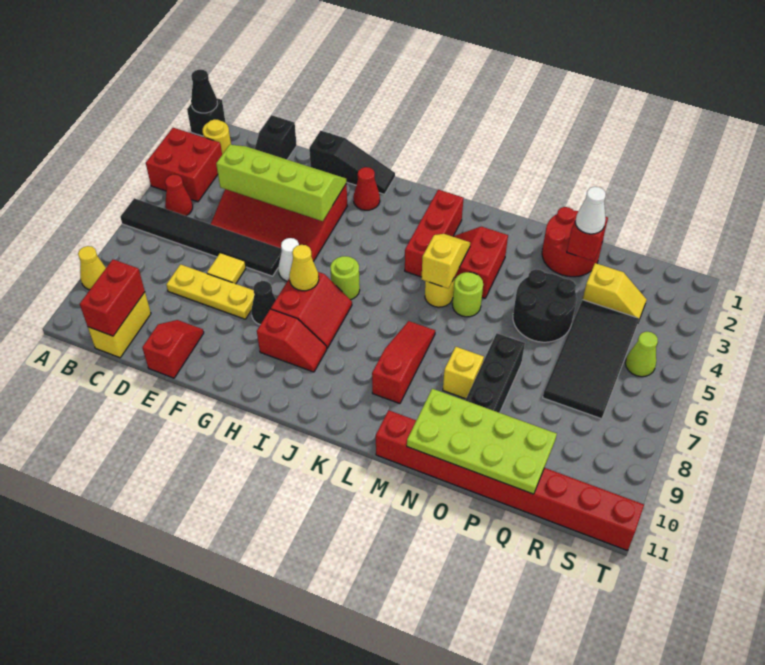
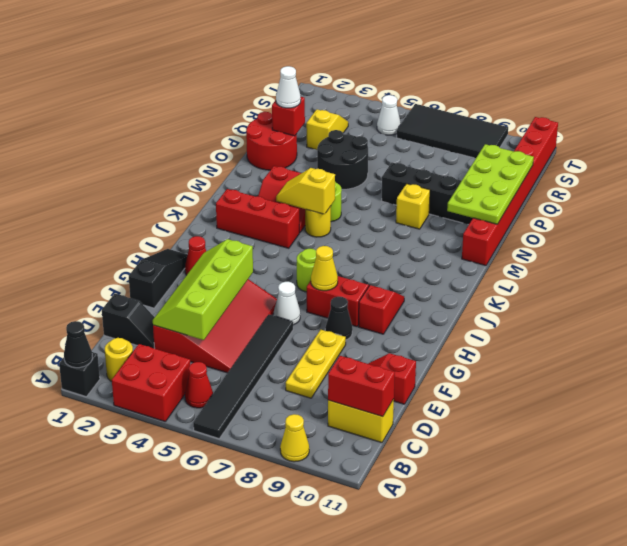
yellow tile E7 level 1 -> none
red slope L7:L9 level 1 top 9 -> none
black tile Q4:R7 level 1 -> black tile S6:T9 level 1
lime cone S5 level 1 -> white cone S5 level 1

